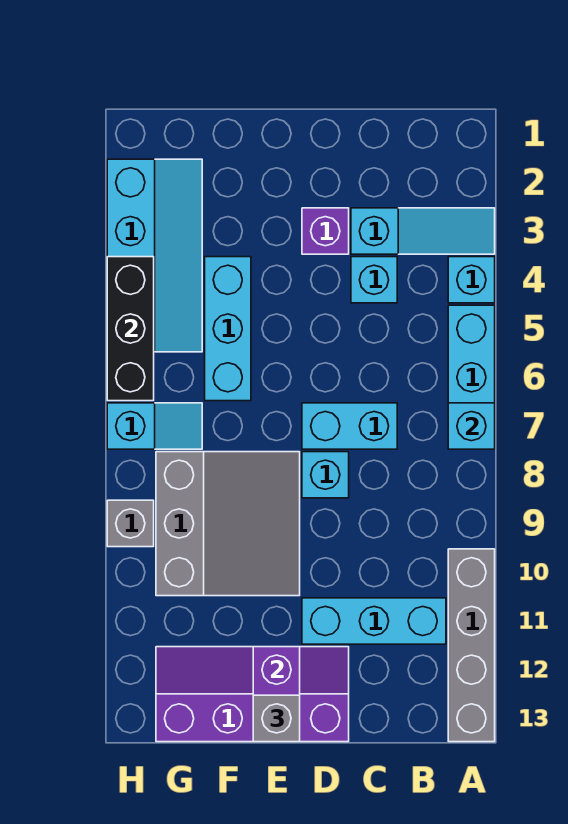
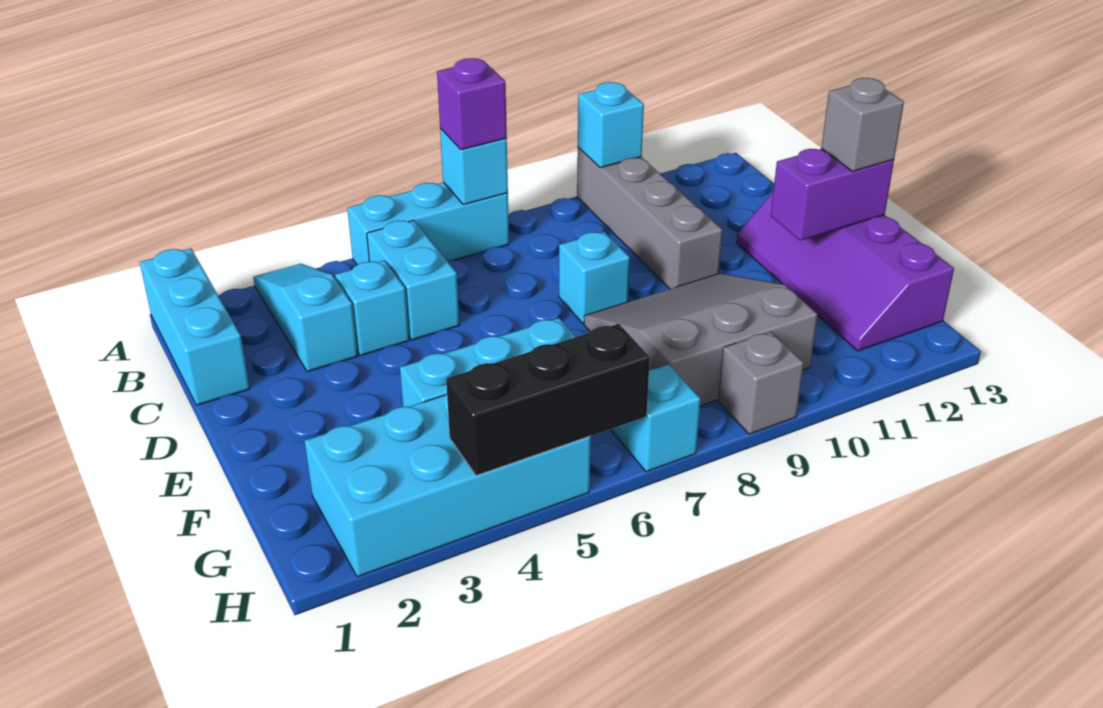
cyan brick A4 level 1 -> cyan brick A10 level 2
grey brick A10:A13 level 1 -> grey brick A10:D10 level 1
cyan brick B11:D11 level 1 -> cyan brick A1:C1 level 1
cyan brick C7:D7 level 1 -> cyan brick B5:C5 level 1
purple brick D3 level 1 -> purple brick A7 level 3
cyan slope G2:H5 level 1 top H -> cyan brick G2:H5 level 1

